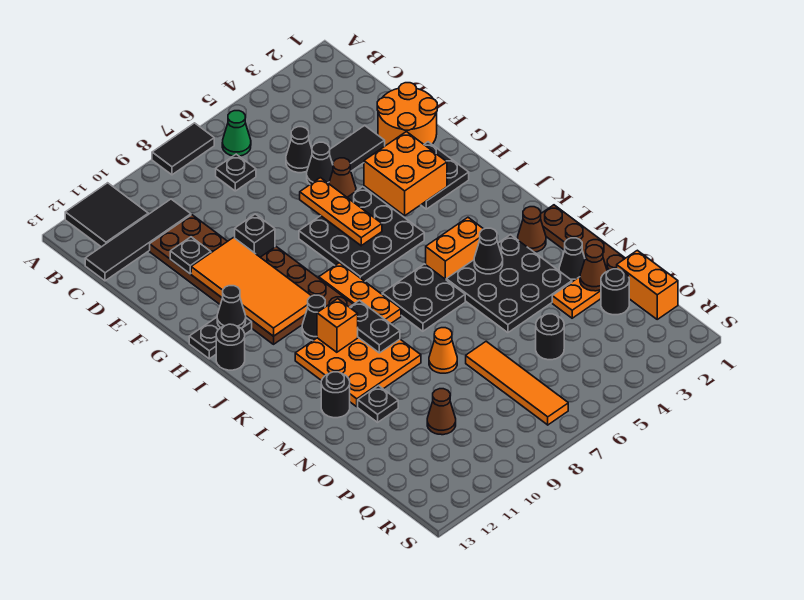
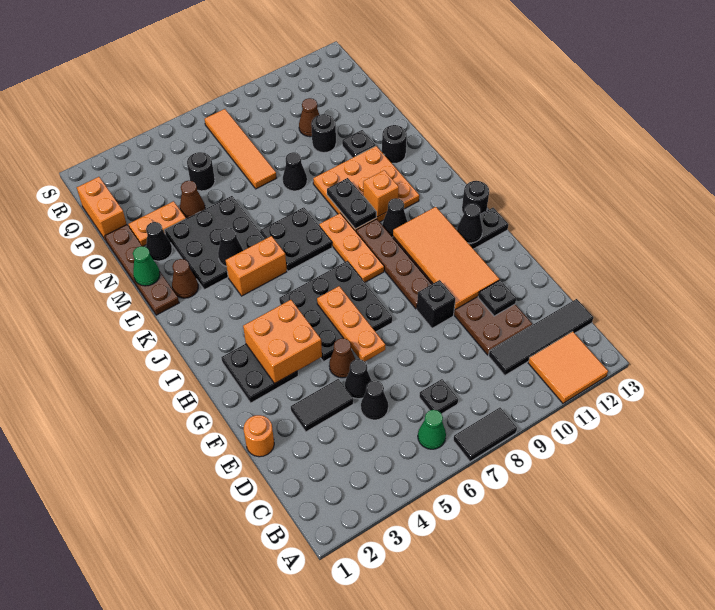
black tile A11:B12 level 1 -> orange tile A11:B12 level 1
orange round brick E1:F2 level 1 -> orange round brick E1 level 1
none -> green cone M1 level 2
orange cone N8 level 1 -> black cone N8 level 1
brown cone O2 level 2 -> brown cone O4 level 1
black round brick P2 level 1 -> black round brick O10 level 1

